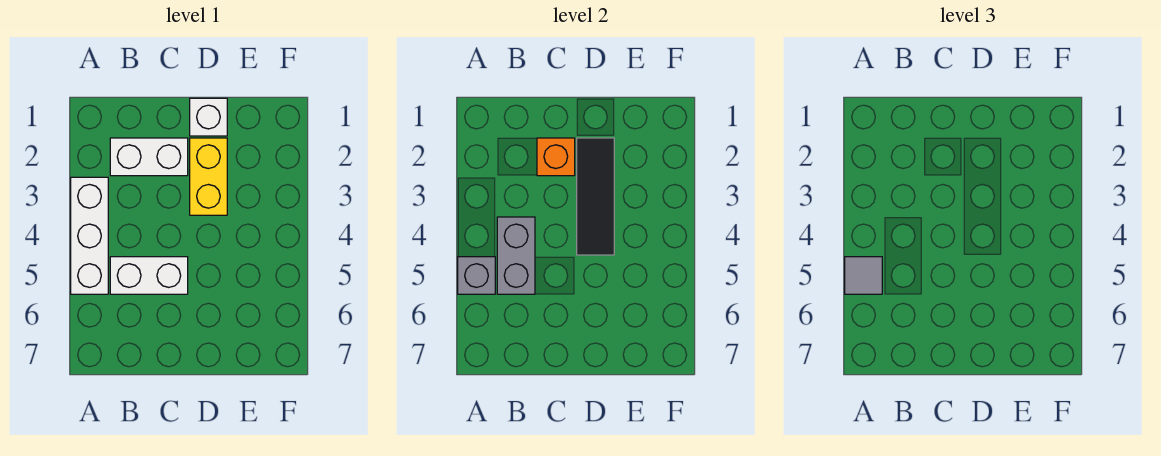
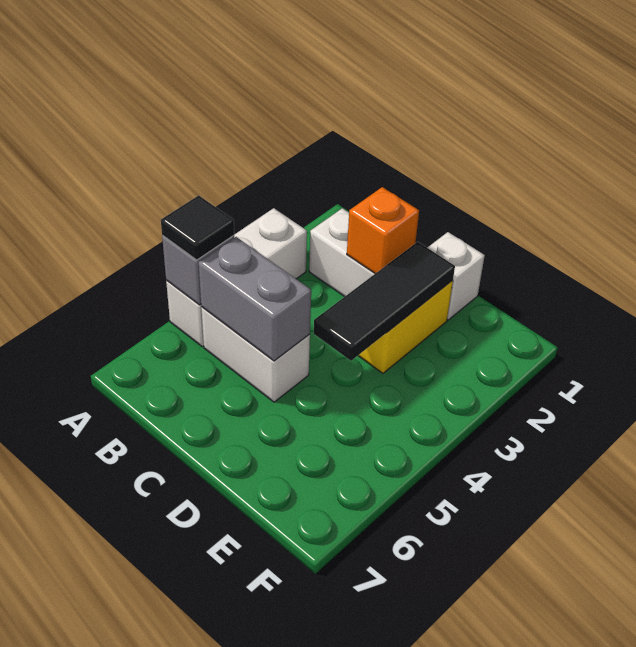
grey tile A5 level 3 -> black tile A5 level 3
grey brick B4:B5 level 2 -> grey brick B5:C5 level 2

